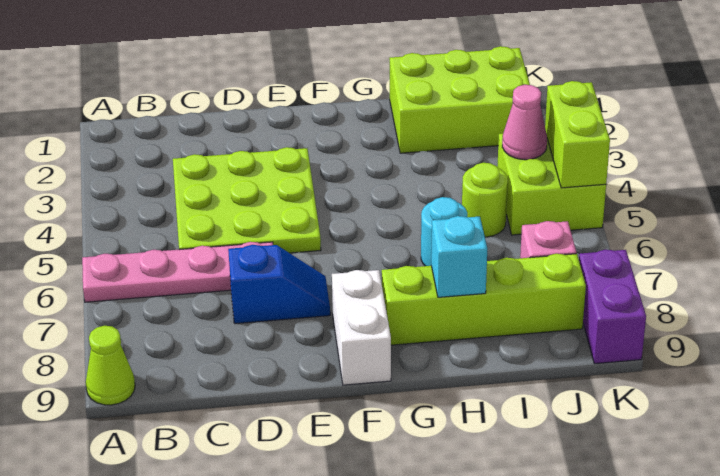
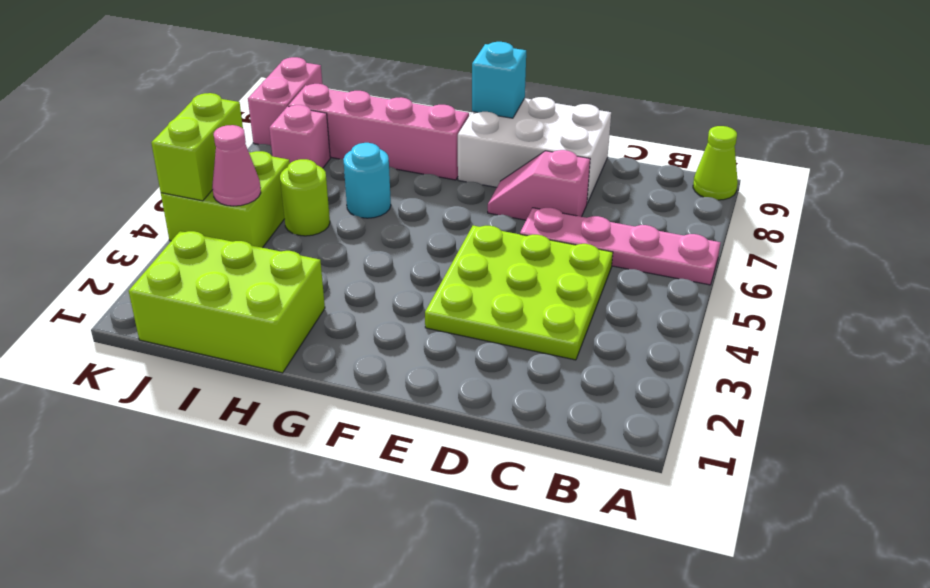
blue slope D7:E7 level 1 top D -> pink slope D7:E7 level 1 top D
white brick F8:F9 level 1 -> white brick D8:F9 level 1
lime brick G8:J8 level 1 -> pink brick G8:J8 level 1
cyan brick H8 level 2 -> cyan brick F9 level 2
purple brick K8:K9 level 1 -> pink brick K8:K9 level 1

